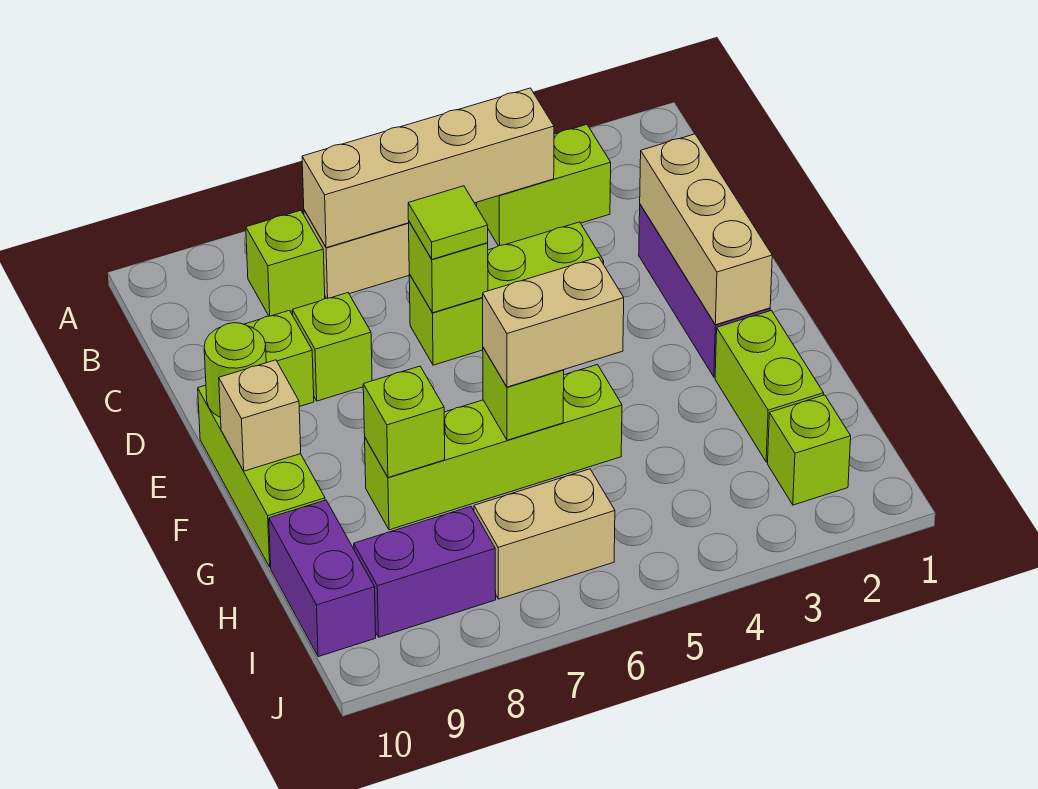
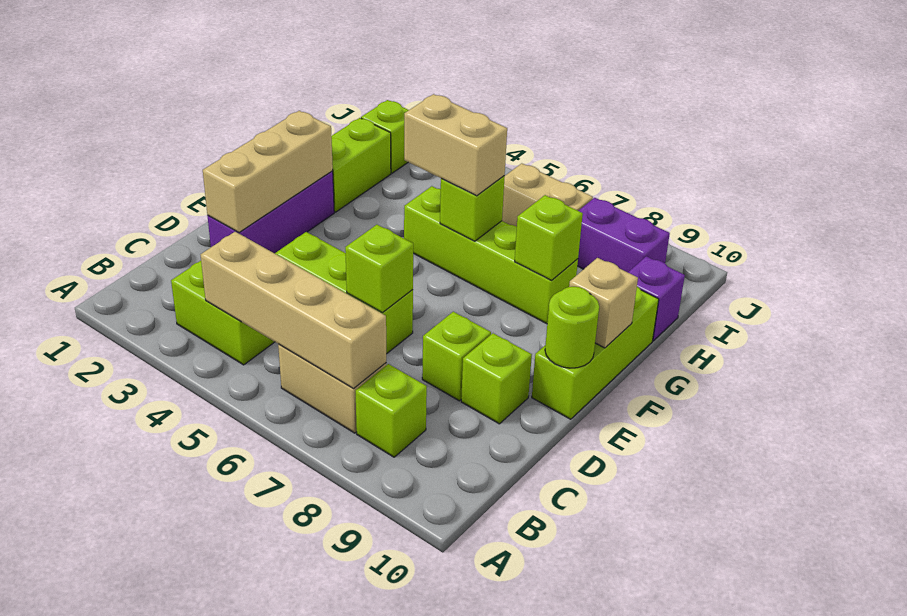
lime tile D6 level 3 -> none
purple brick H10:I10 level 1 -> purple brick H10 level 1

